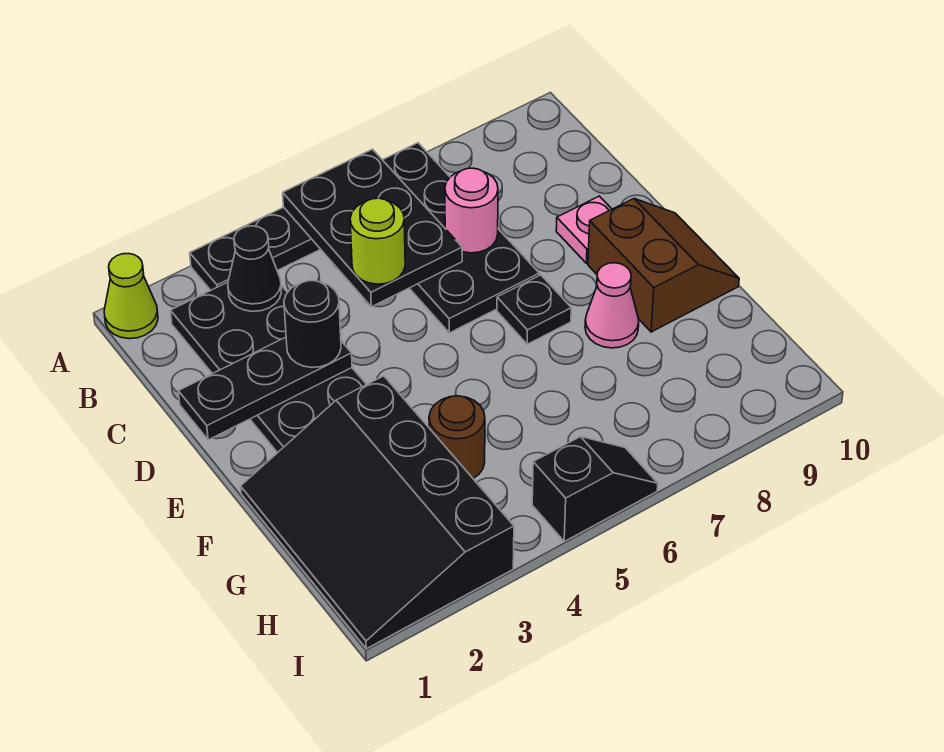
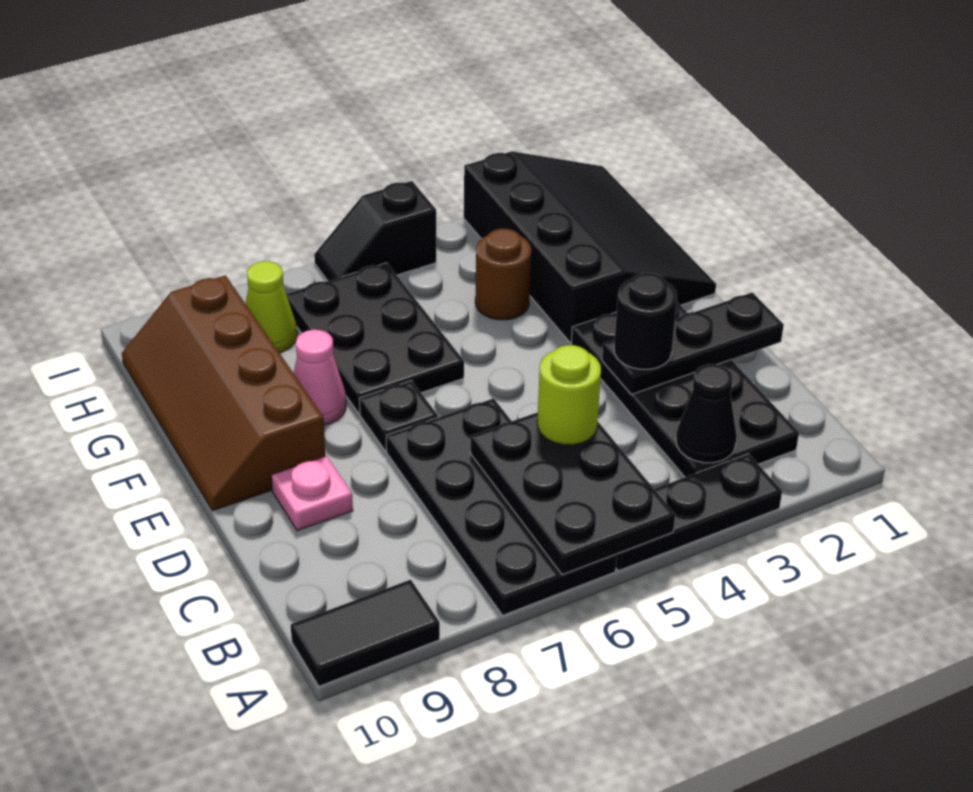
lime cone A1 level 1 -> lime cone H8 level 1
none -> black tile A9:A10 level 1
pink round brick C7 level 2 -> none
brown slope E9:F10 level 1 top 9 -> brown slope E9:H10 level 1 top 9
none -> black plate F6:H7 level 1

